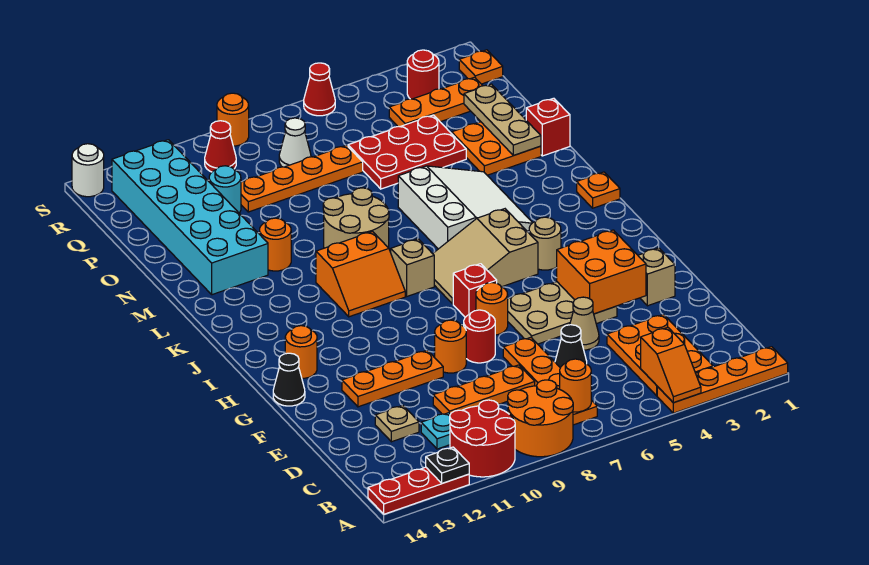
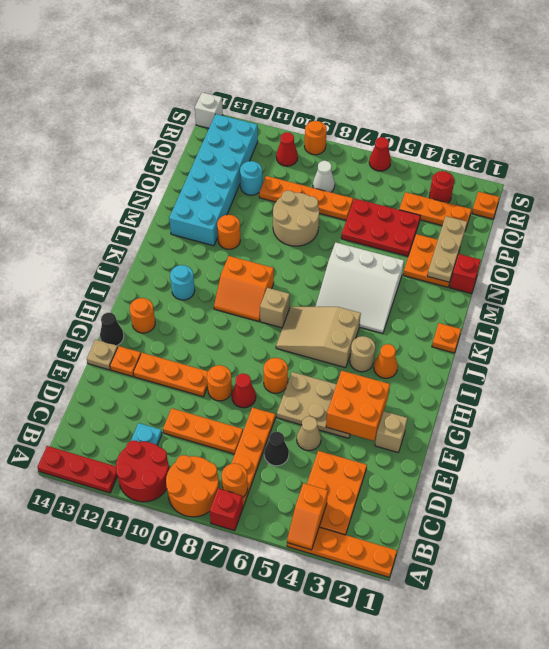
black plate A12 level 2 -> none
tan plate D12 level 1 -> tan plate F14 level 1
red round brick F8 level 1 -> red cone F8 level 1
none -> orange plate F13 level 1
red brick H7 level 1 -> red brick A7 level 1
none -> orange cone I3 level 1
none -> cyan round brick J12 level 1
white slope K4:M6 level 1 top 6 -> white slope K4:M6 level 1 top M
tan round brick L8:M9 level 1 -> tan round brick N8:O9 level 1
white round brick S14 level 1 -> white brick S14 level 1

